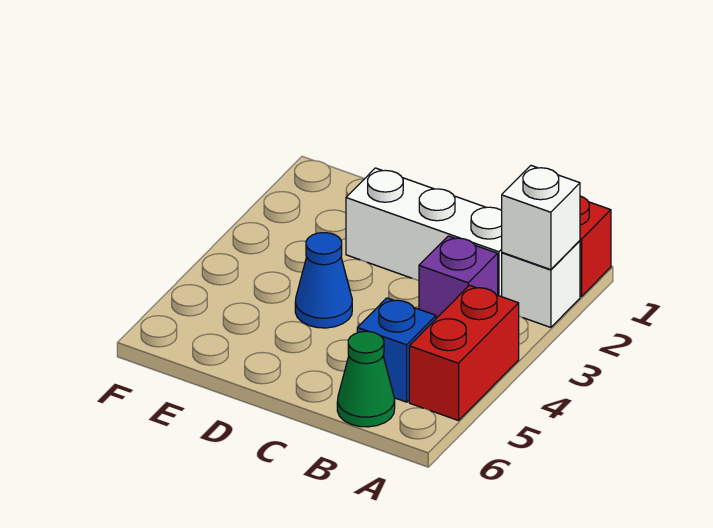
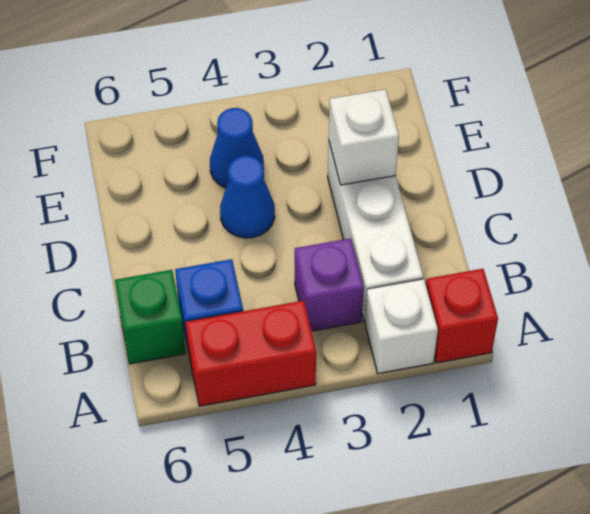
white brick A2 level 2 -> white brick D2 level 2
green cone B6 level 1 -> green brick B6 level 1
none -> blue cone E4 level 1

